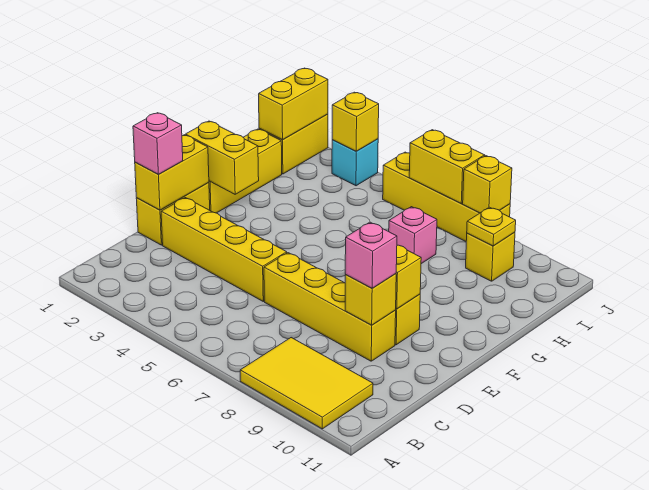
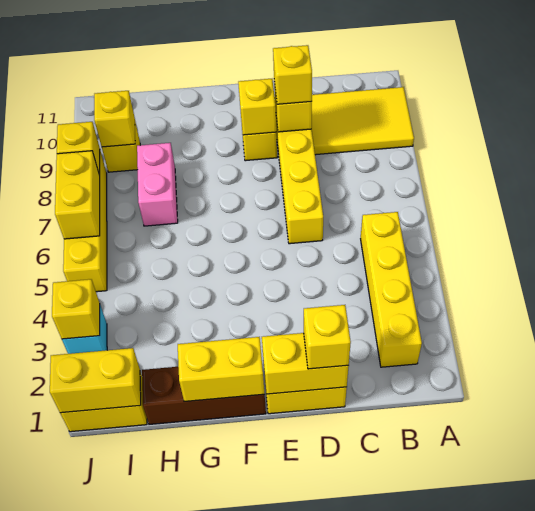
yellow tile A8:B10 level 1 -> yellow tile A9:C10 level 1
pink brick D1 level 3 -> yellow brick D1 level 3
yellow brick D2:D5 level 1 -> yellow brick B2:B5 level 1
pink brick D9 level 3 -> yellow brick D9 level 3
yellow brick F1:H1 level 1 -> brown brick F1:H1 level 1
yellow brick F1:F2 level 2 -> yellow brick F1:G1 level 2
pink brick H7 level 1 -> pink brick H7:H8 level 1
yellow plate I9 level 2 -> yellow brick I9 level 2

